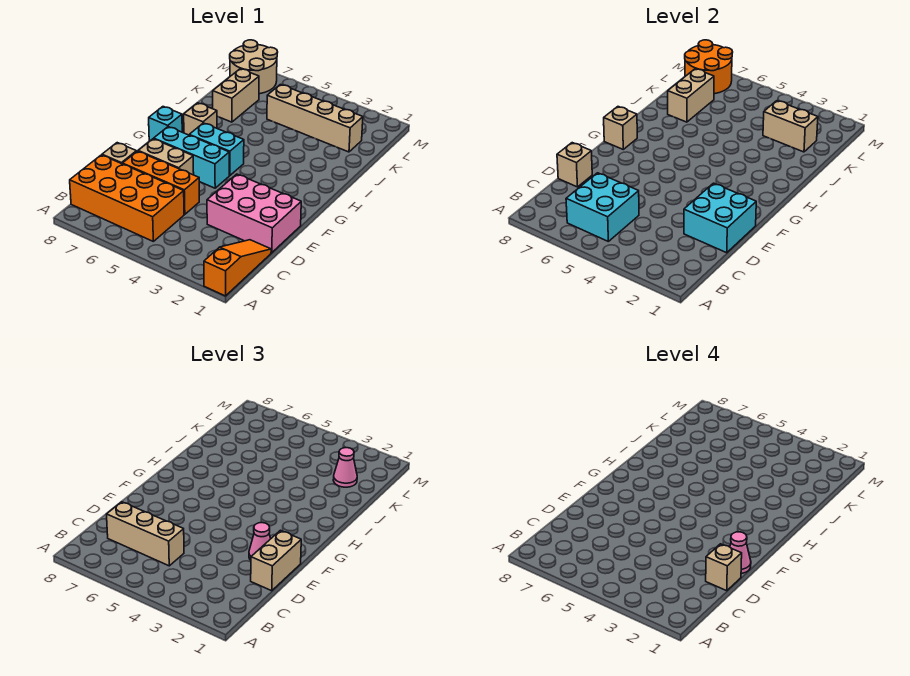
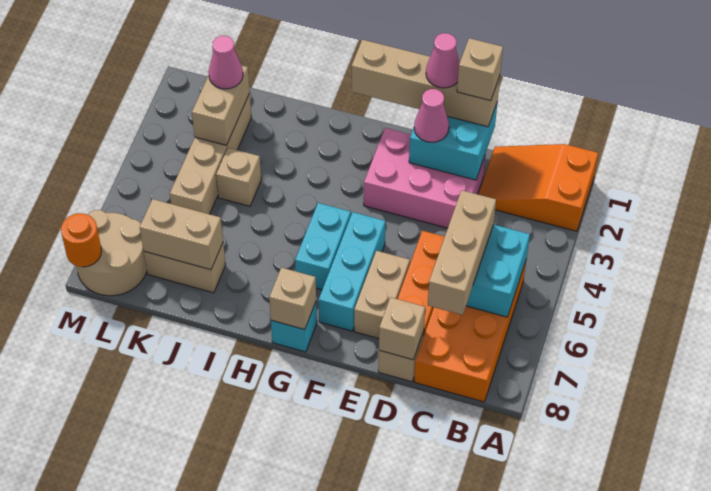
orange slope A1:C1 level 1 top A -> orange slope A1:C2 level 1 top A
pink brick D1:E3 level 1 -> pink brick D2:F3 level 1
tan brick D1:E1 level 3 -> tan brick D1:G1 level 3
tan brick H7 level 1 -> tan brick J4 level 1
orange round brick L7:M8 level 2 -> orange round brick M8 level 2

